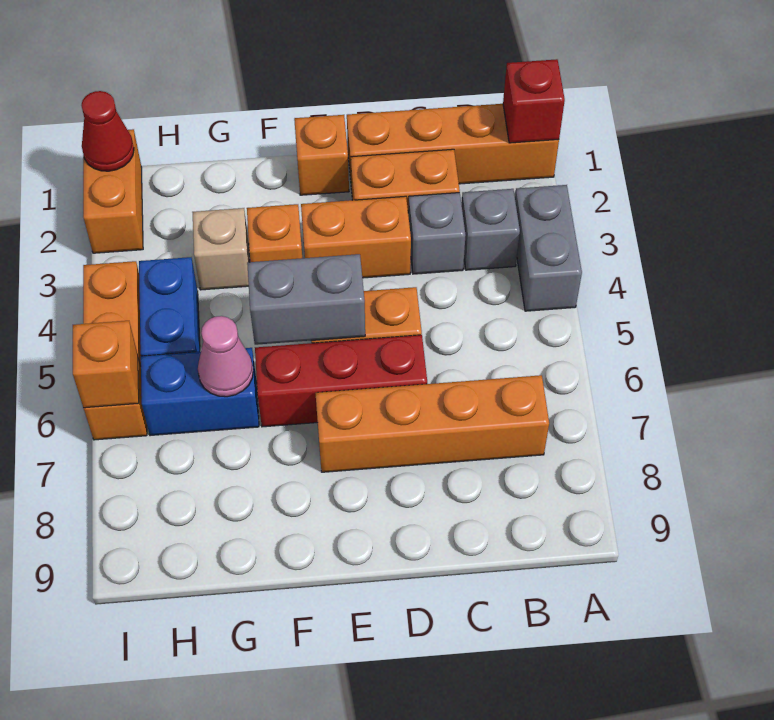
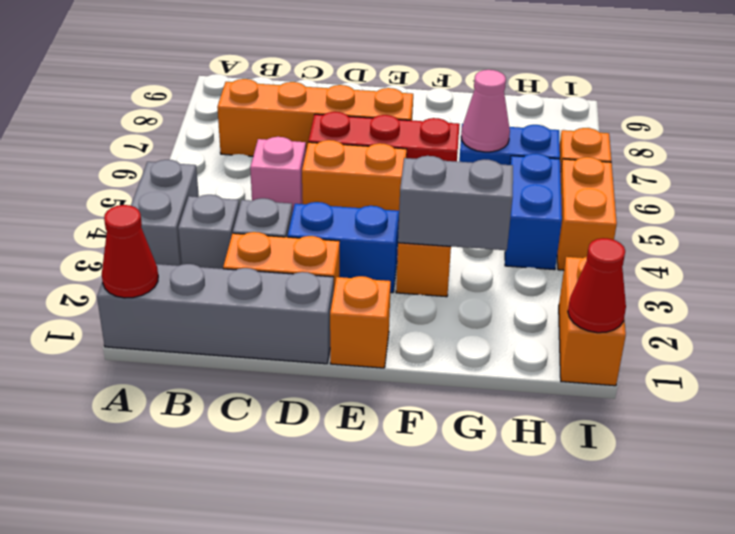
orange brick A1:D1 level 1 -> grey brick A1:D1 level 1
red brick A1 level 2 -> red cone A1 level 2
none -> pink brick C5 level 1
orange brick D3:E3 level 1 -> blue brick D3:E3 level 1
grey brick E5:F5 level 2 -> grey brick F3:G3 level 2
tan brick G3 level 1 -> none
orange brick I6 level 2 -> none

